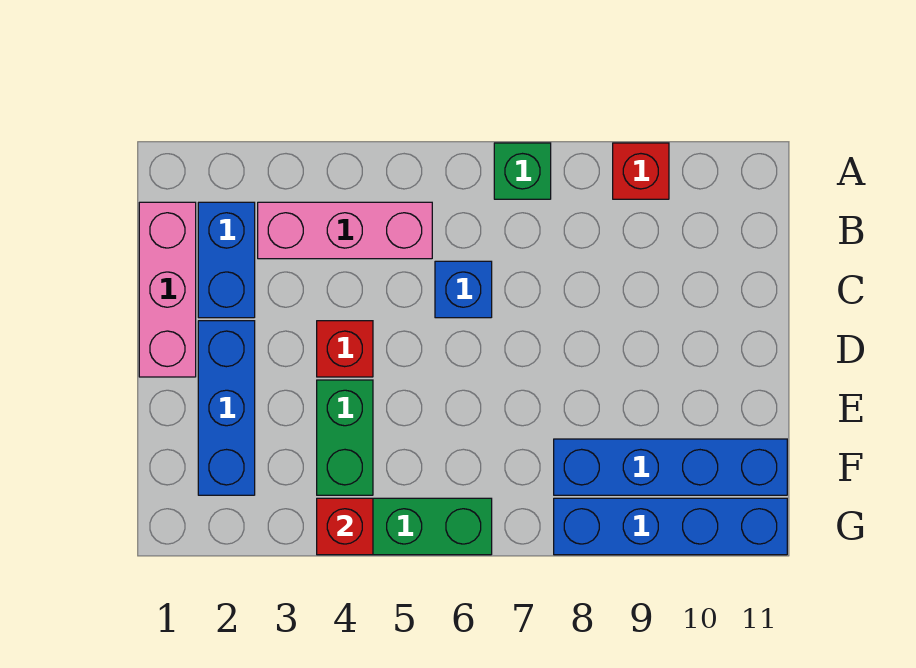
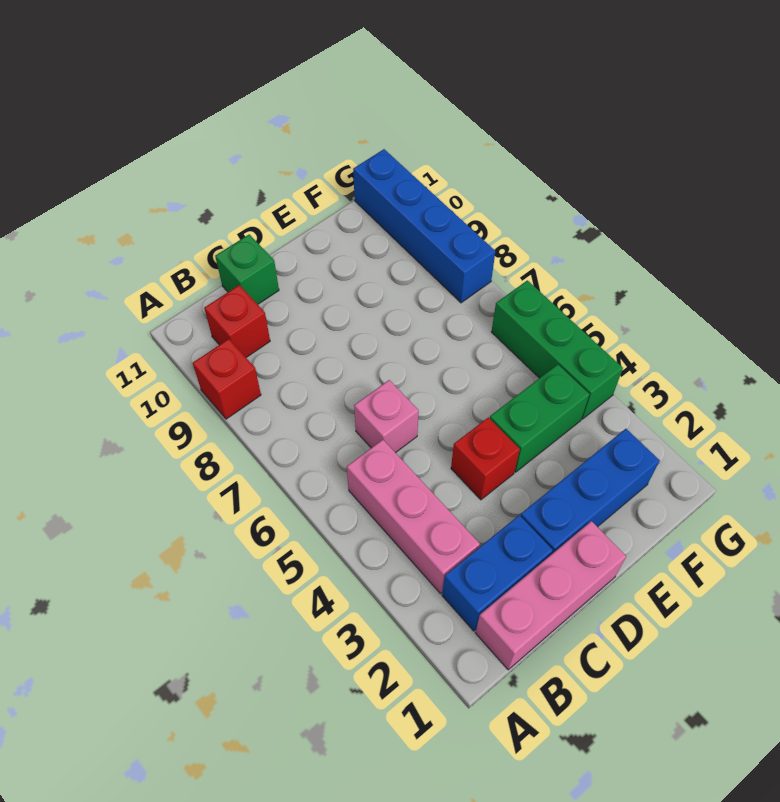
green brick A7 level 1 -> green brick C11 level 1
blue brick C6 level 1 -> pink brick C6 level 1
blue brick F8:F11 level 1 -> none
red brick G4 level 2 -> red brick B10 level 1

